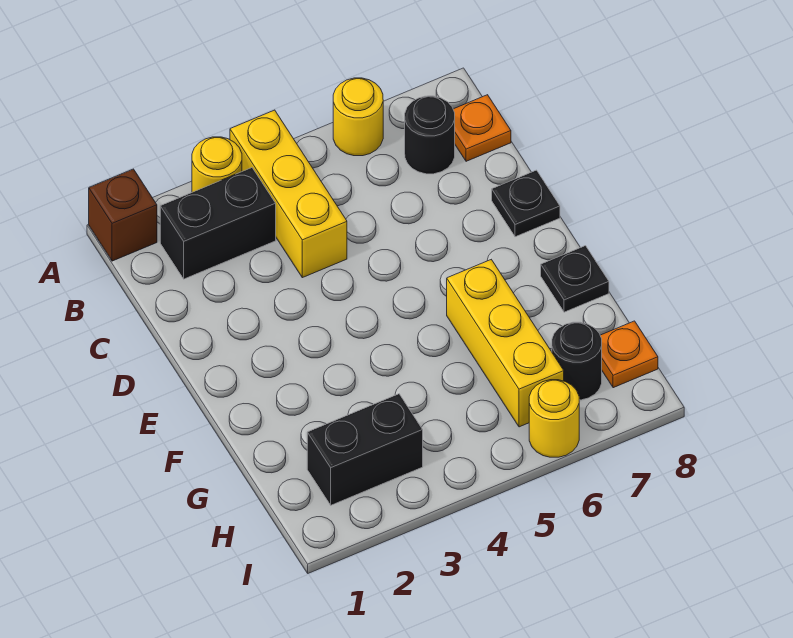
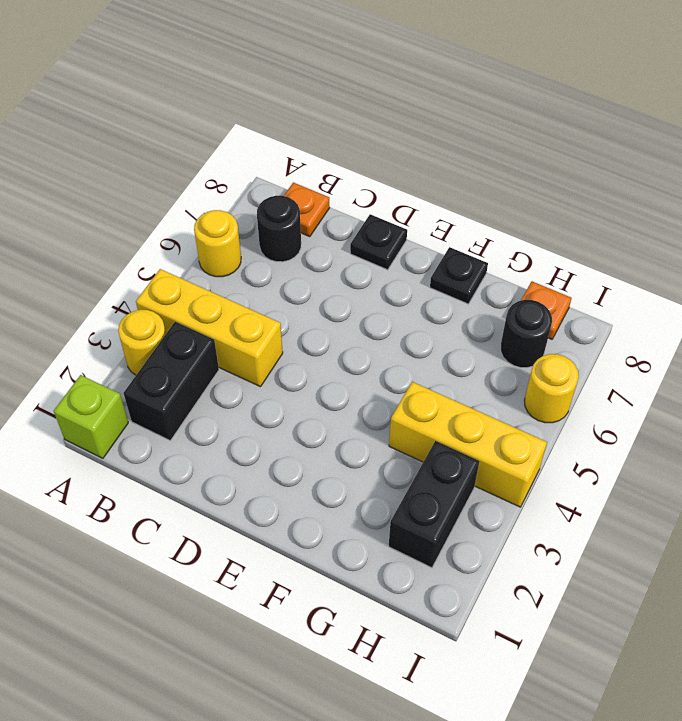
brown brick A1 level 1 -> lime brick A1 level 1
yellow brick F6:H6 level 1 -> yellow brick G4:I4 level 1

